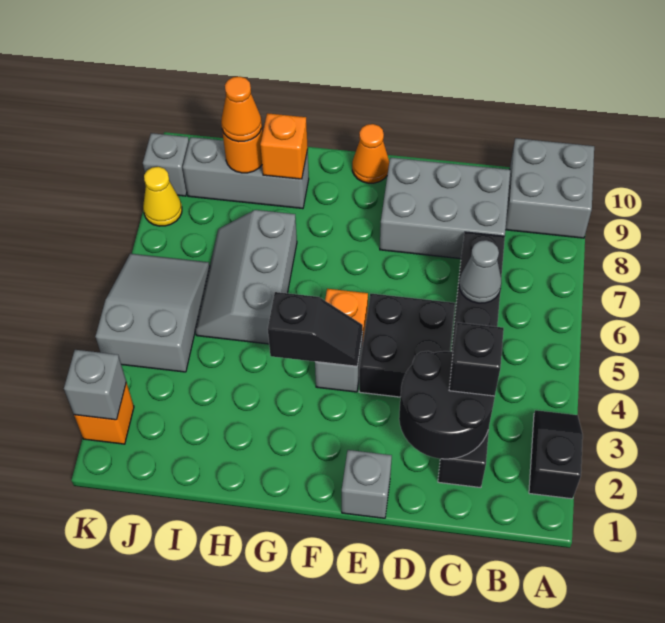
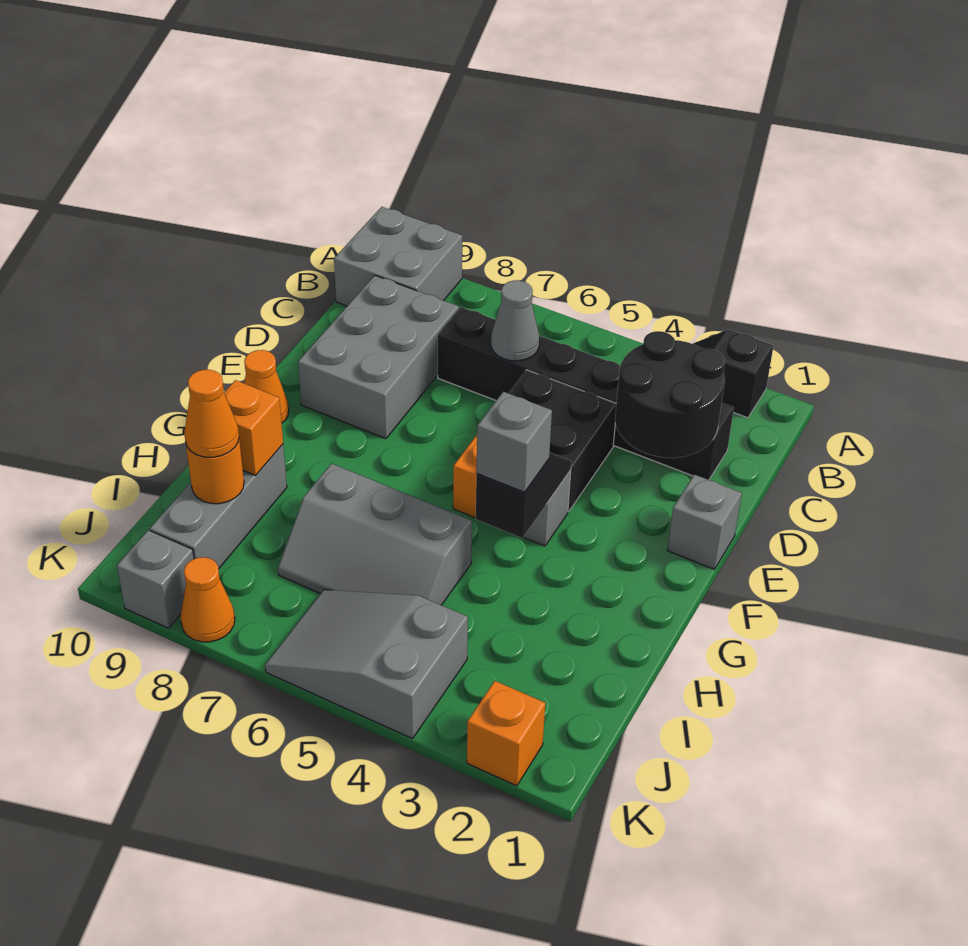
black brick C3 level 3 -> none
grey brick K2 level 2 -> grey brick G4 level 3
yellow cone K8 level 1 -> orange cone K8 level 1

